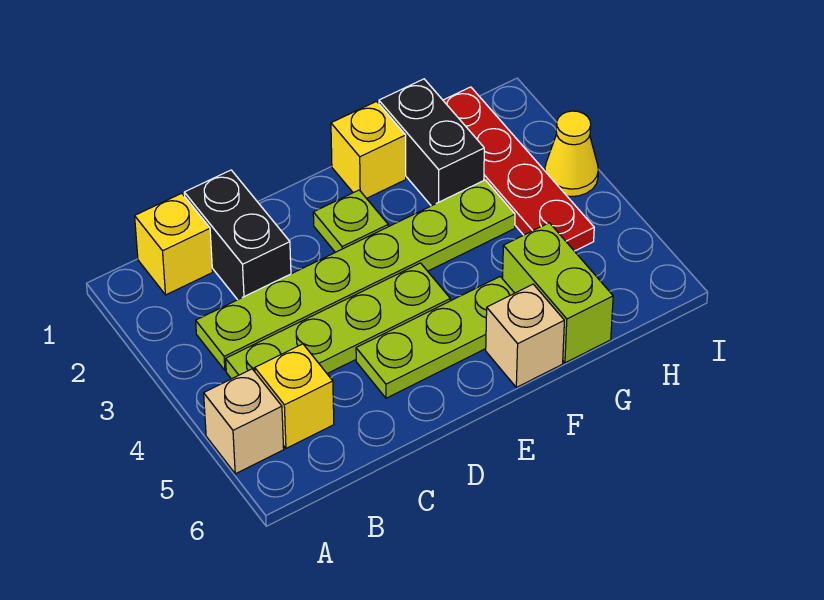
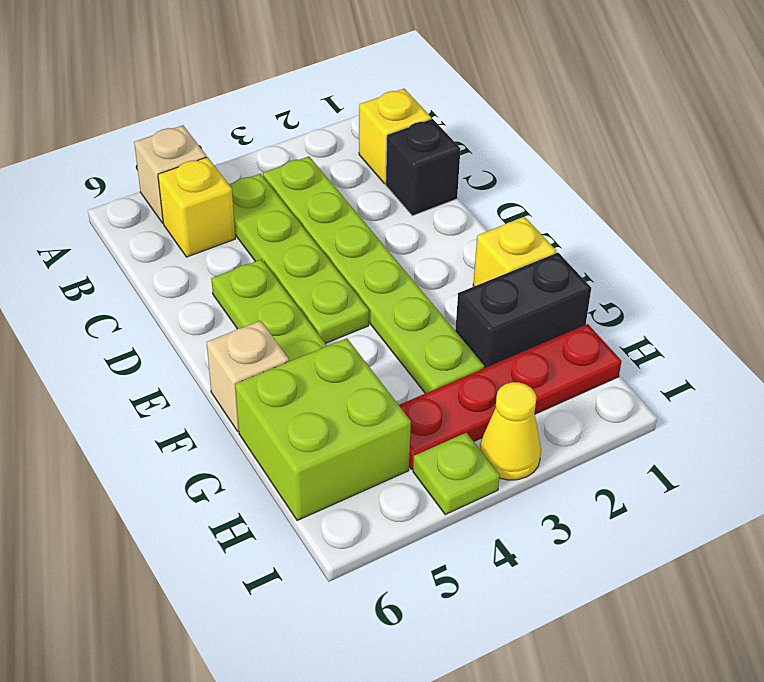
black brick C1:C2 level 1 -> black brick C1 level 1
lime plate E2 level 1 -> lime plate I4 level 1
lime brick G5:G6 level 1 -> lime brick G5:H6 level 1

